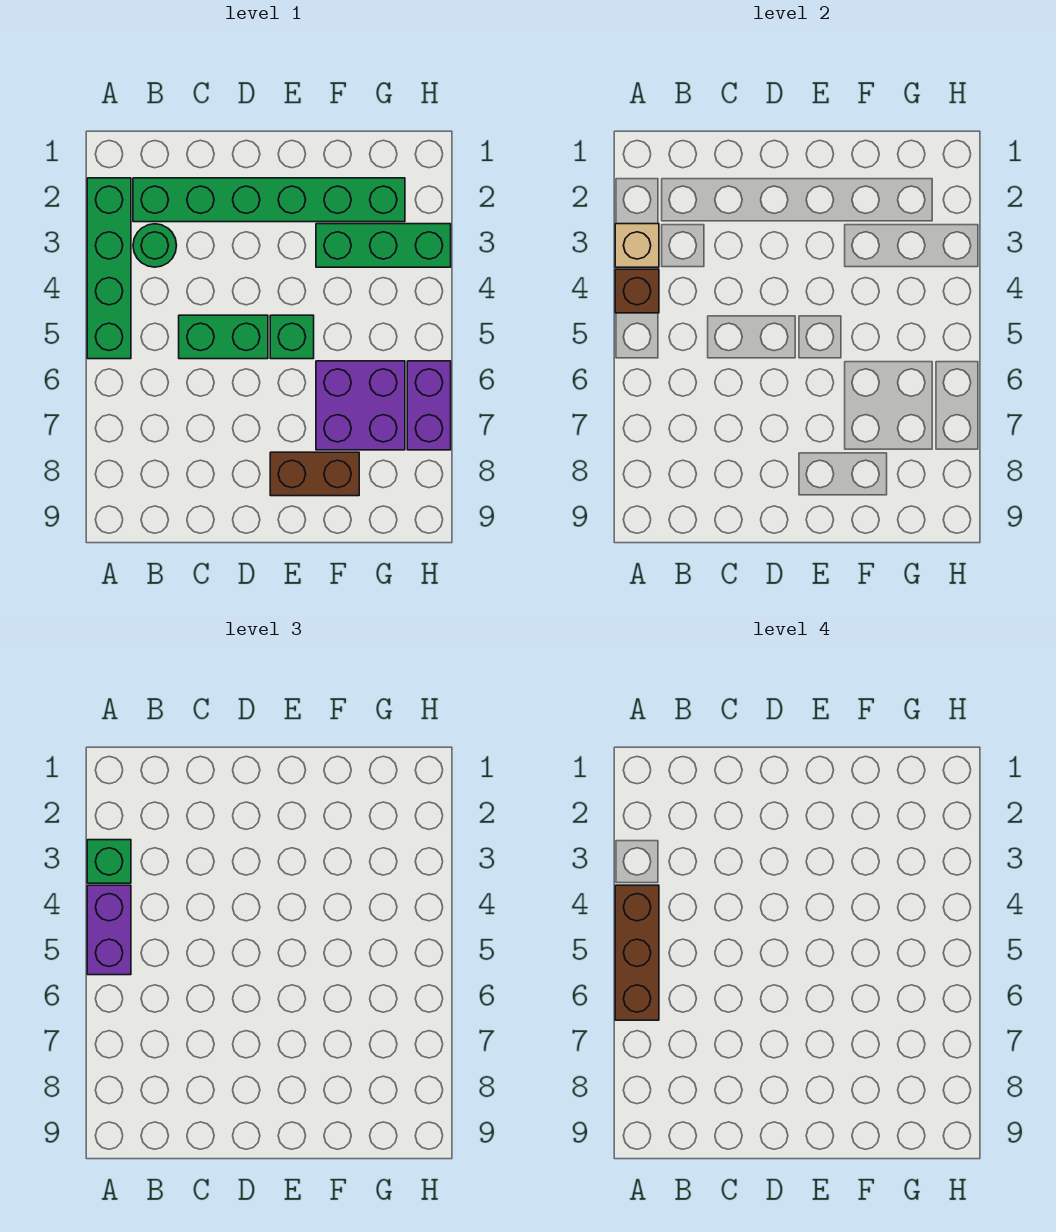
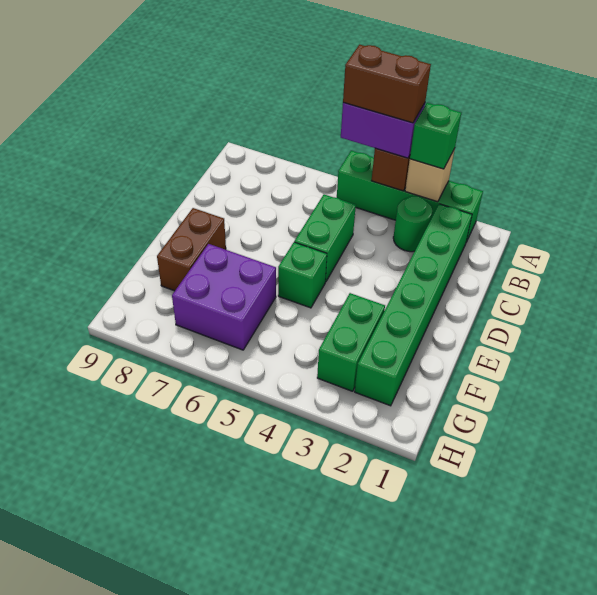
brown brick A4:A6 level 4 -> brown brick A4:A5 level 4
green brick F3:H3 level 1 -> green brick F3:G3 level 1
purple brick H6:H7 level 1 -> none

